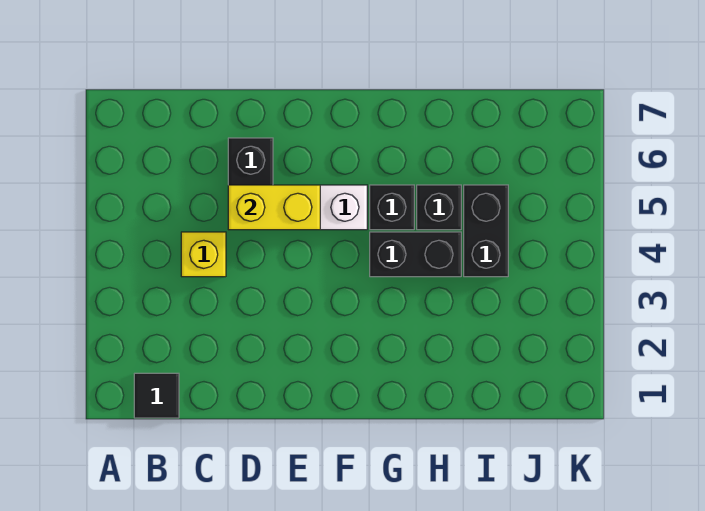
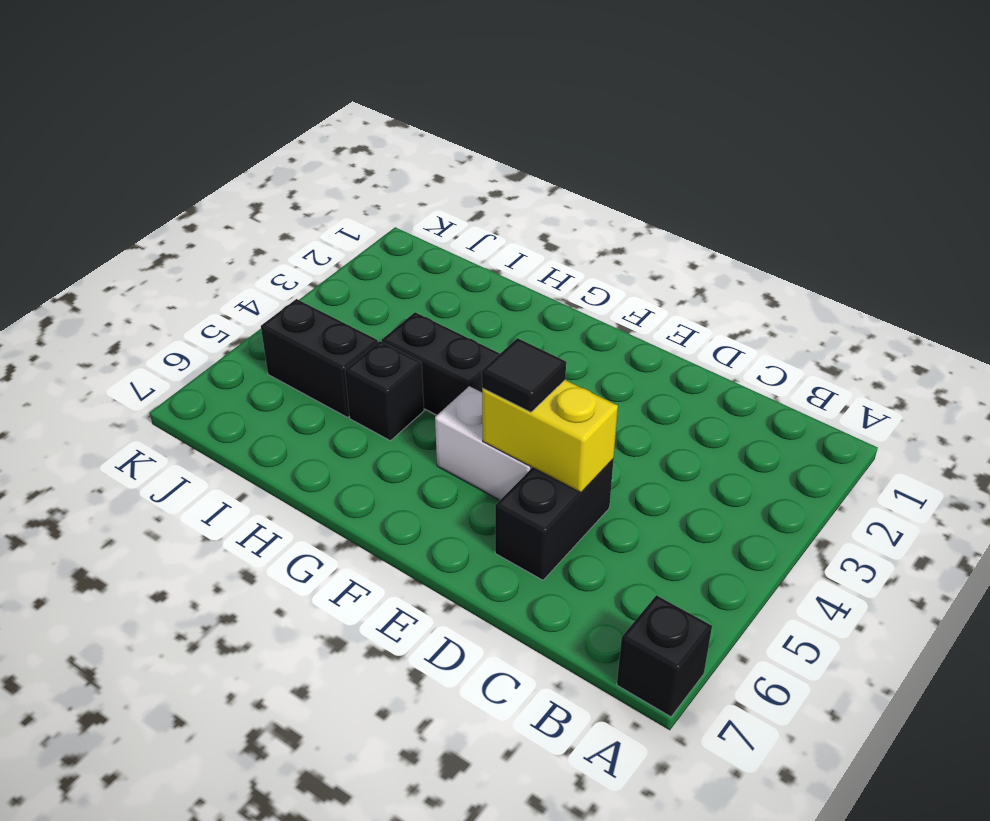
black tile B1 level 1 -> black tile E5 level 3
yellow brick C4 level 1 -> none
black brick G5 level 1 -> black brick A7 level 1
black brick I4:I5 level 1 -> black brick I5:J5 level 1

